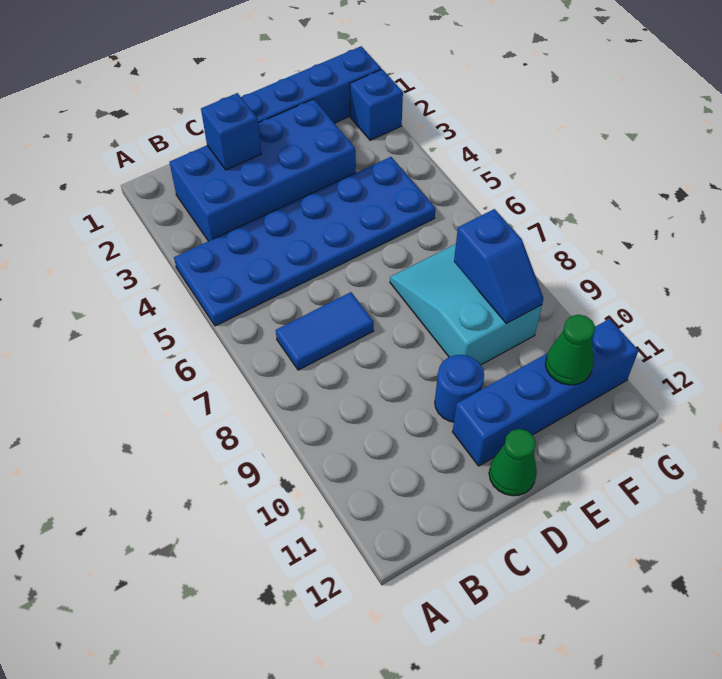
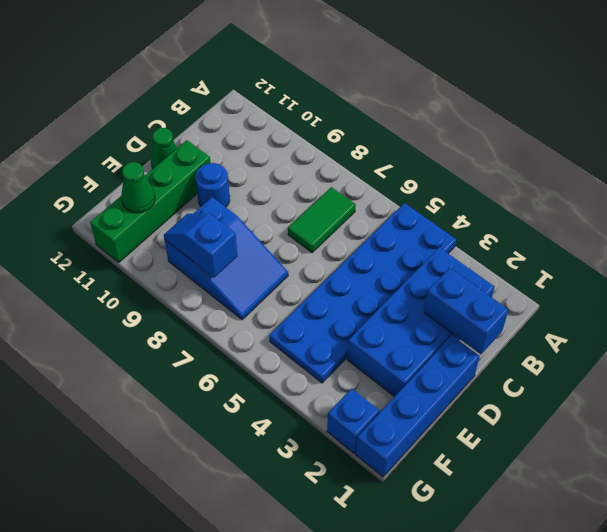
blue tile B7:C7 level 1 -> green tile B7:C7 level 1
blue brick C2 level 2 -> blue brick C1:C2 level 2
blue brick D11:G11 level 1 -> green brick D11:G11 level 1
cyan slope E7:F9 level 1 top 9 -> blue slope E7:F9 level 1 top 9

